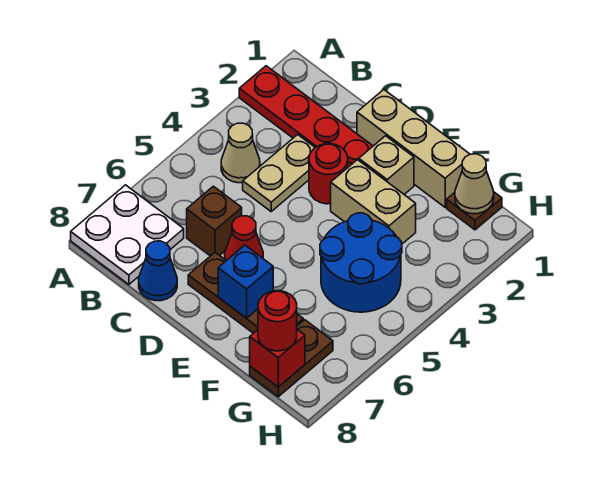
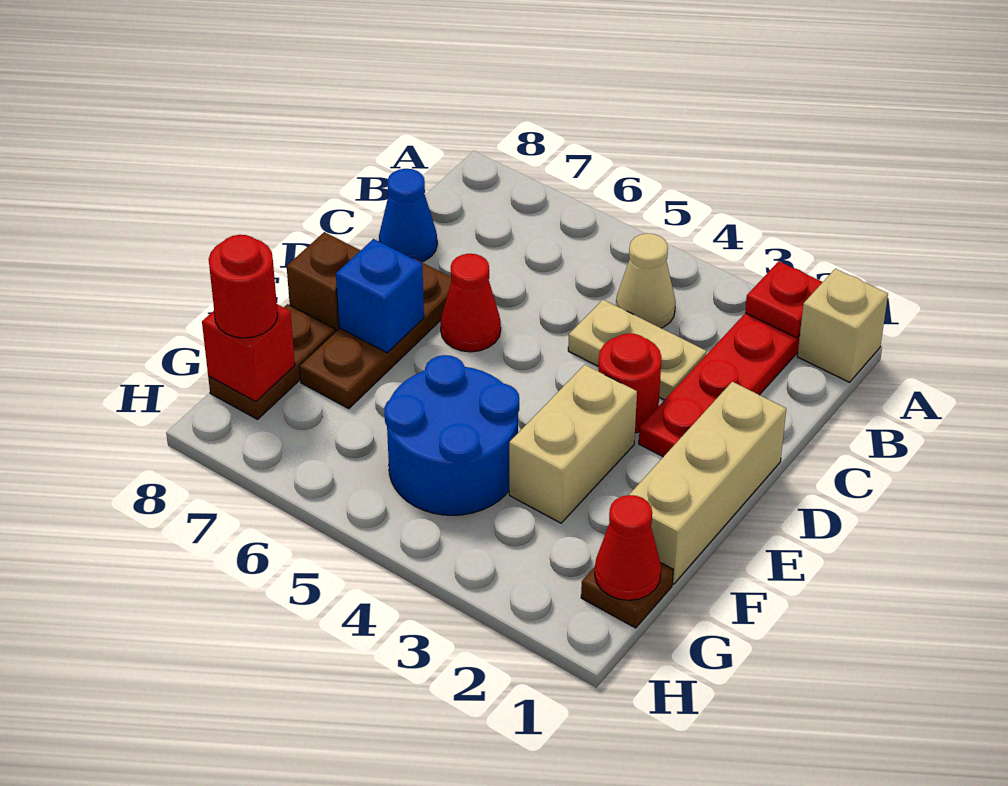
none -> red plate A2 level 2
white plate A7:B8 level 1 -> none
brown brick C6 level 1 -> brown brick E8 level 1
tan brick E2 level 1 -> tan brick A1 level 1
tan cone G1 level 2 -> red cone G1 level 2
brown plate G7:G8 level 1 -> brown plate F8:G8 level 1

